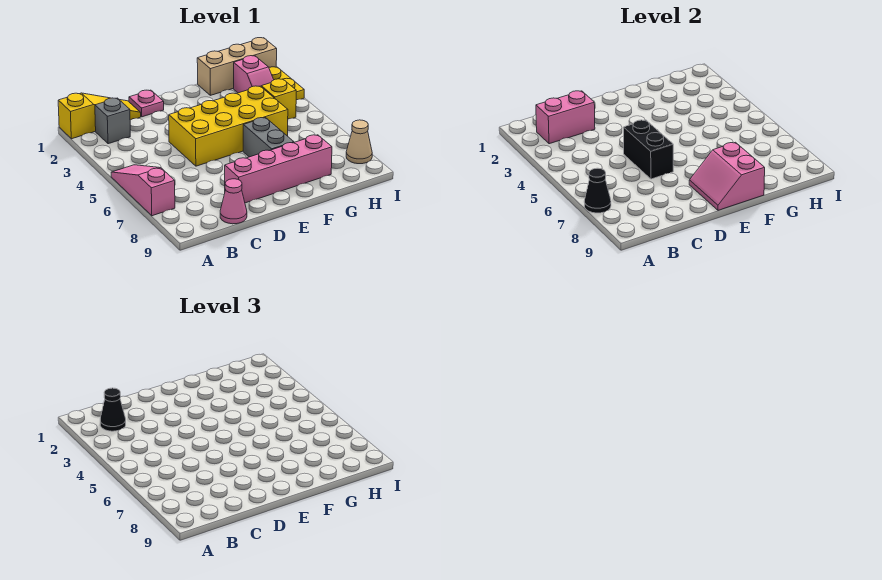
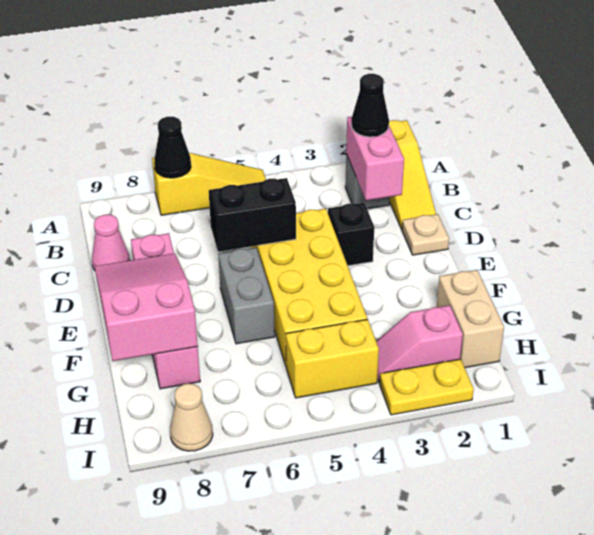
pink slope A5:A7 level 1 top 7 -> yellow slope A5:A7 level 1 top 7
pink plate D1 level 1 -> tan plate D1 level 1
none -> black brick D3 level 1
pink slope E8:F9 level 2 top F -> pink slope E8:G9 level 2 top G
grey brick F6:F7 level 1 -> grey brick E6:F6 level 1
tan brick G1:I1 level 1 -> tan brick G1:H1 level 1
yellow brick H4 level 1 -> yellow brick H4:H5 level 1

